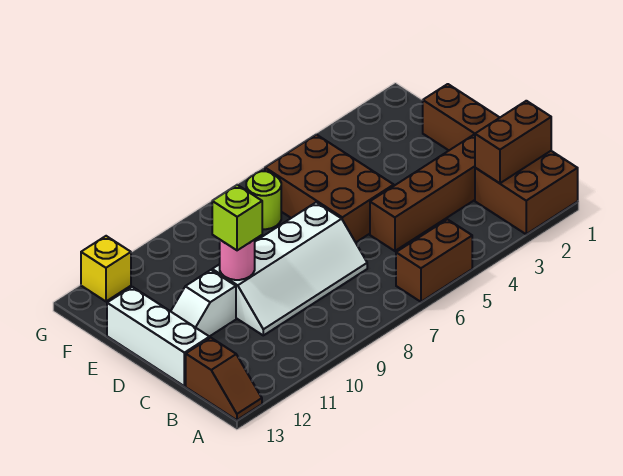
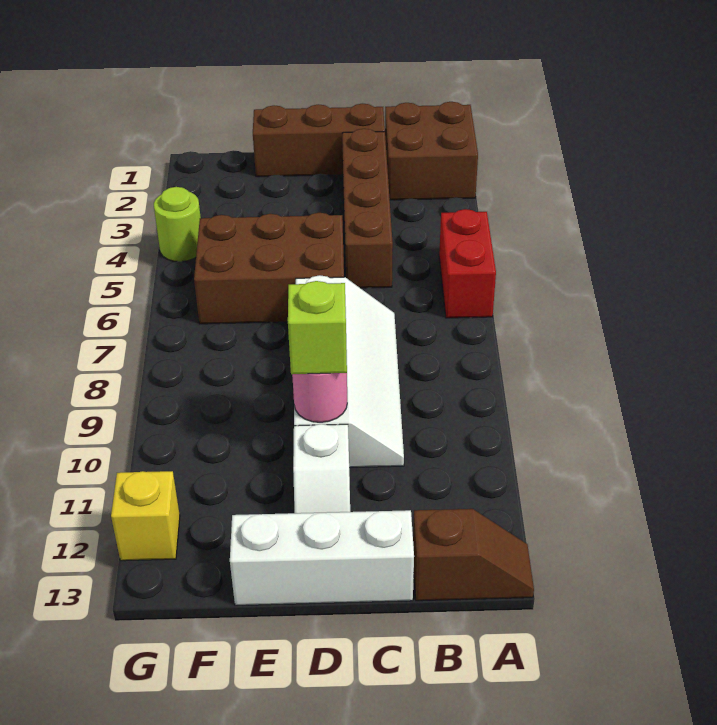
brown brick A5:A6 level 1 -> red brick A5:A6 level 1
brown brick B1:B2 level 2 -> none
lime round brick F7 level 1 -> lime round brick G4 level 1

